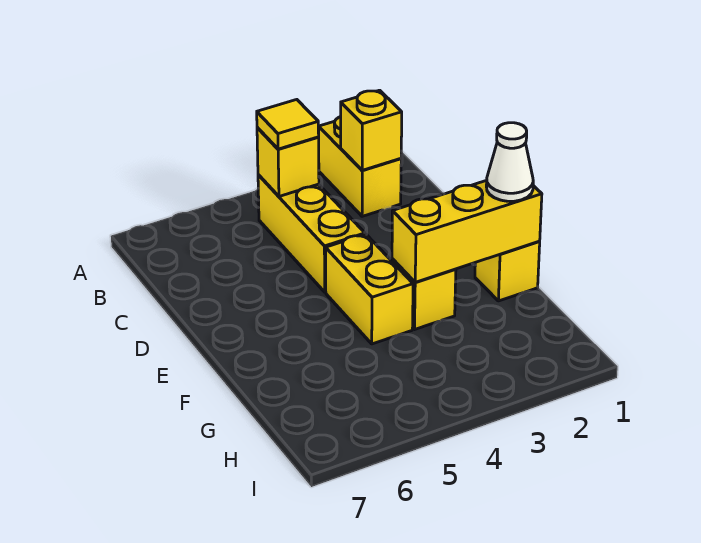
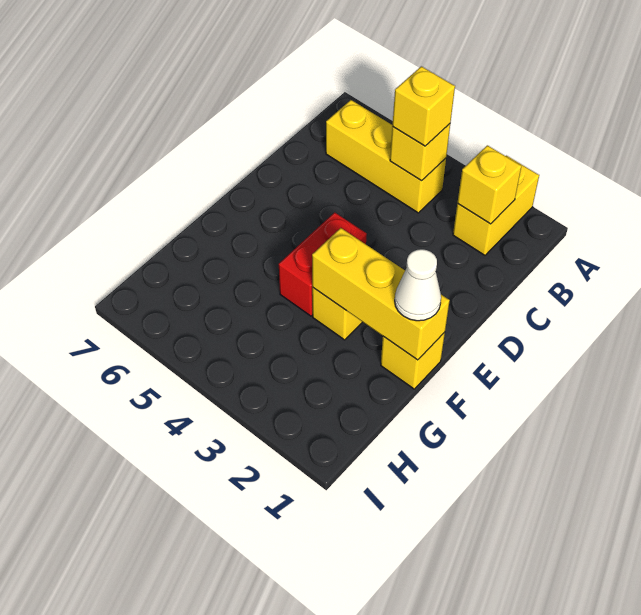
yellow brick B4:D4 level 1 -> yellow brick B4:B6 level 1
yellow tile B4 level 3 -> yellow brick B4 level 3
yellow brick E4:F4 level 1 -> red brick E4:F4 level 1

